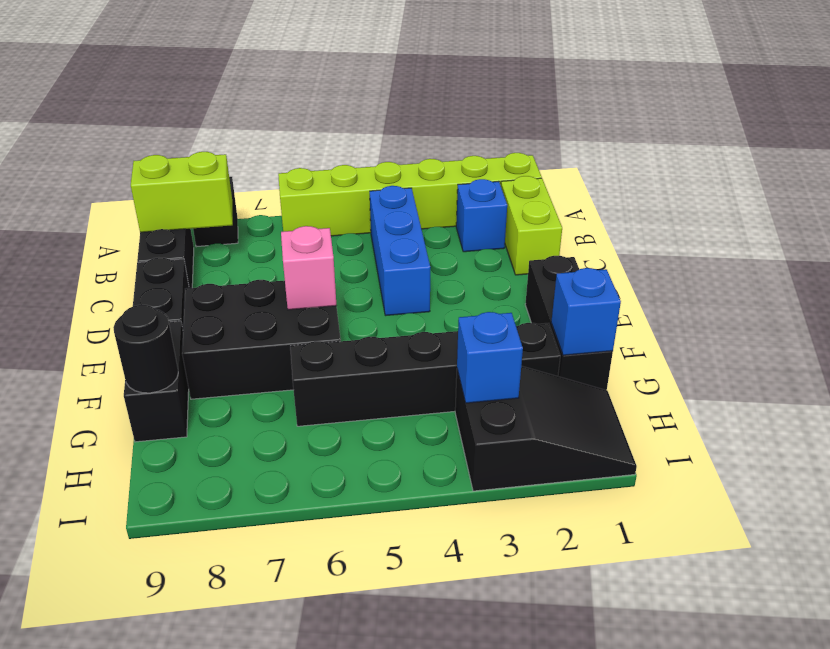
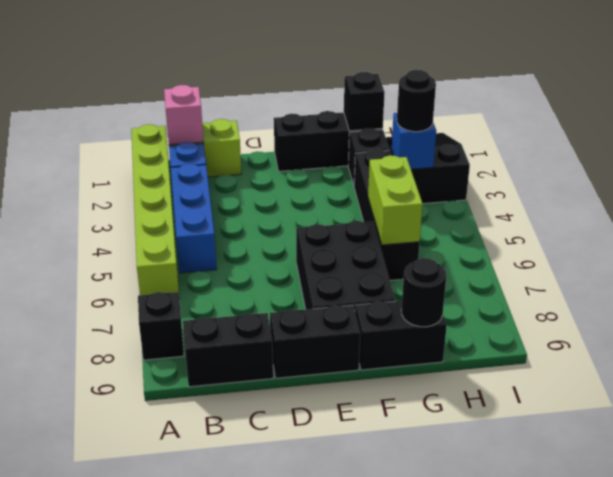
blue brick B4:D4 level 1 -> blue brick B3:B5 level 1
lime brick B8:B9 level 2 -> lime brick G5:G6 level 2
pink brick E6 level 2 -> pink brick B1 level 2
blue brick G1 level 2 -> black brick G1 level 2
none -> black round brick H3 level 3

